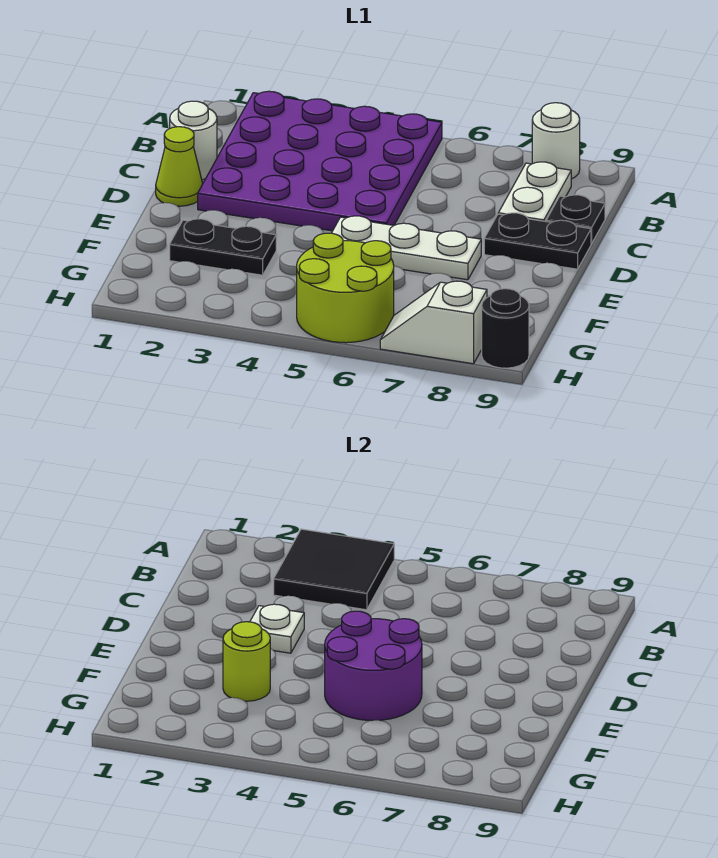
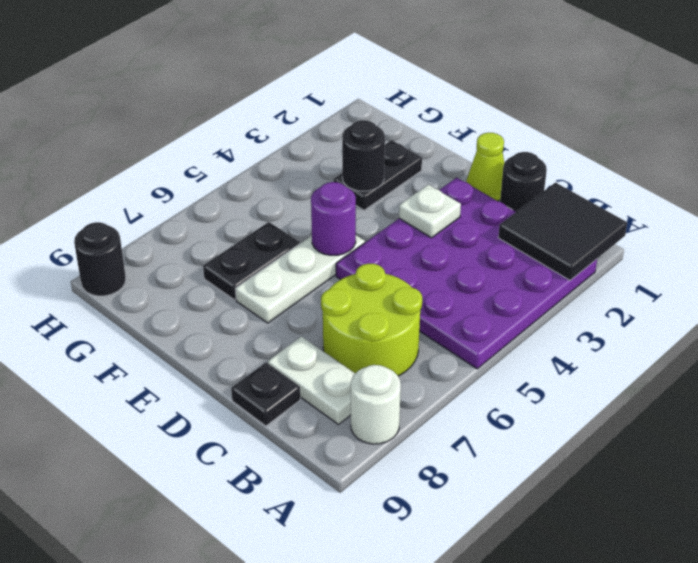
black tile A3:B4 level 2 -> black tile A1:B2 level 2
white round brick C1 level 1 -> black round brick C1 level 1
black plate D8:D9 level 1 -> black plate F6:F7 level 1
purple round brick E5:F6 level 2 -> purple round brick E5 level 2
lime round brick F3 level 2 -> black round brick F3 level 2
lime round brick G5:H6 level 1 -> lime round brick B6:C7 level 1
white slope H7:H8 level 1 top 8 -> none

